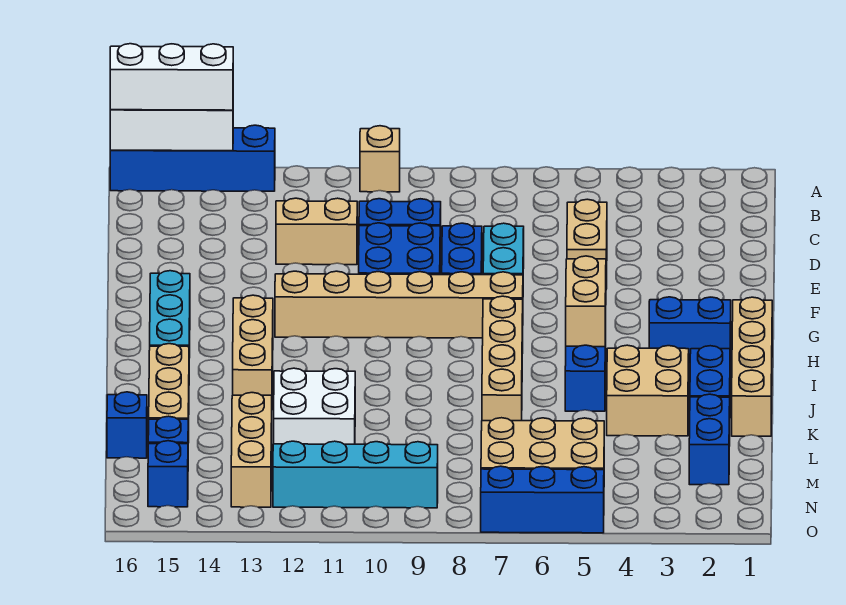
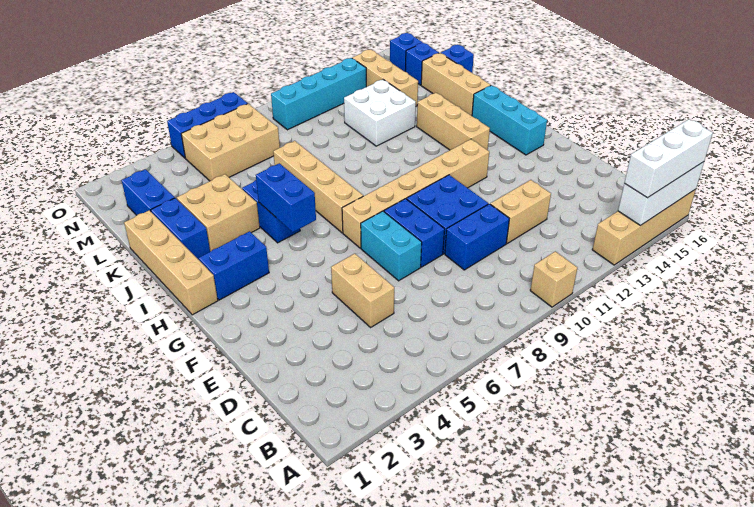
blue brick A13:A16 level 1 -> tan brick A13:A16 level 1
tan brick H5:I5 level 2 -> blue brick H5:I5 level 2

